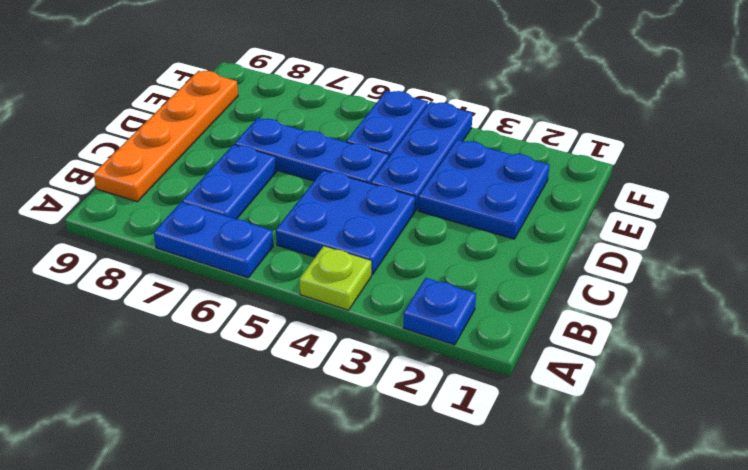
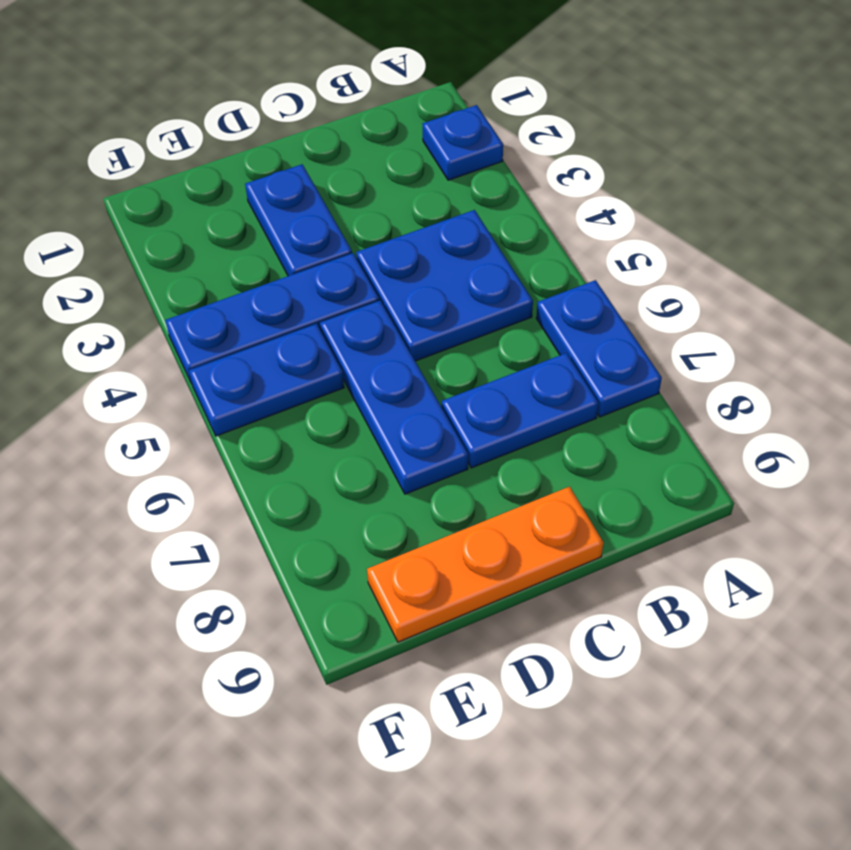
lime plate A4 level 1 -> none
orange plate B9:E9 level 1 -> orange plate C9:E9 level 1
blue plate D2:E3 level 1 -> blue plate D2:D3 level 1

